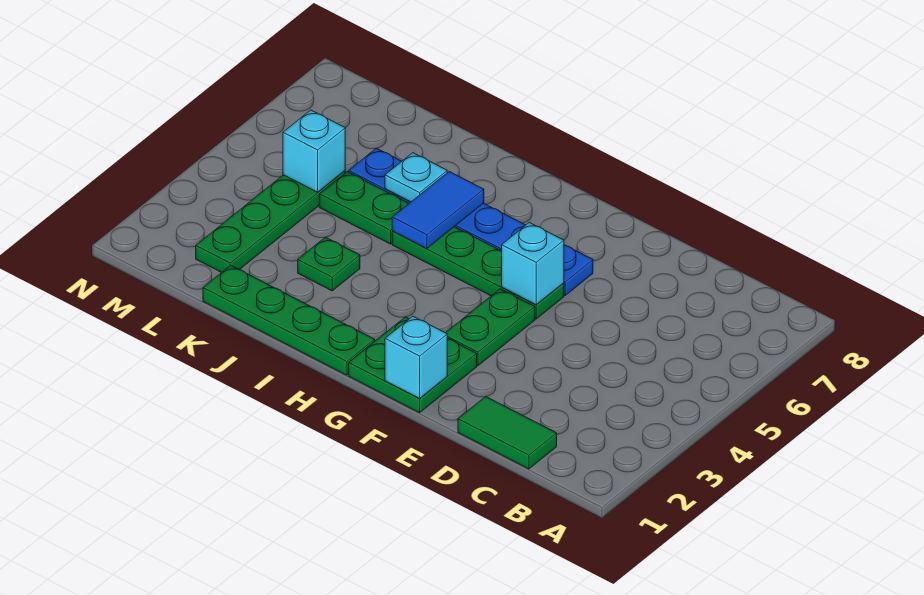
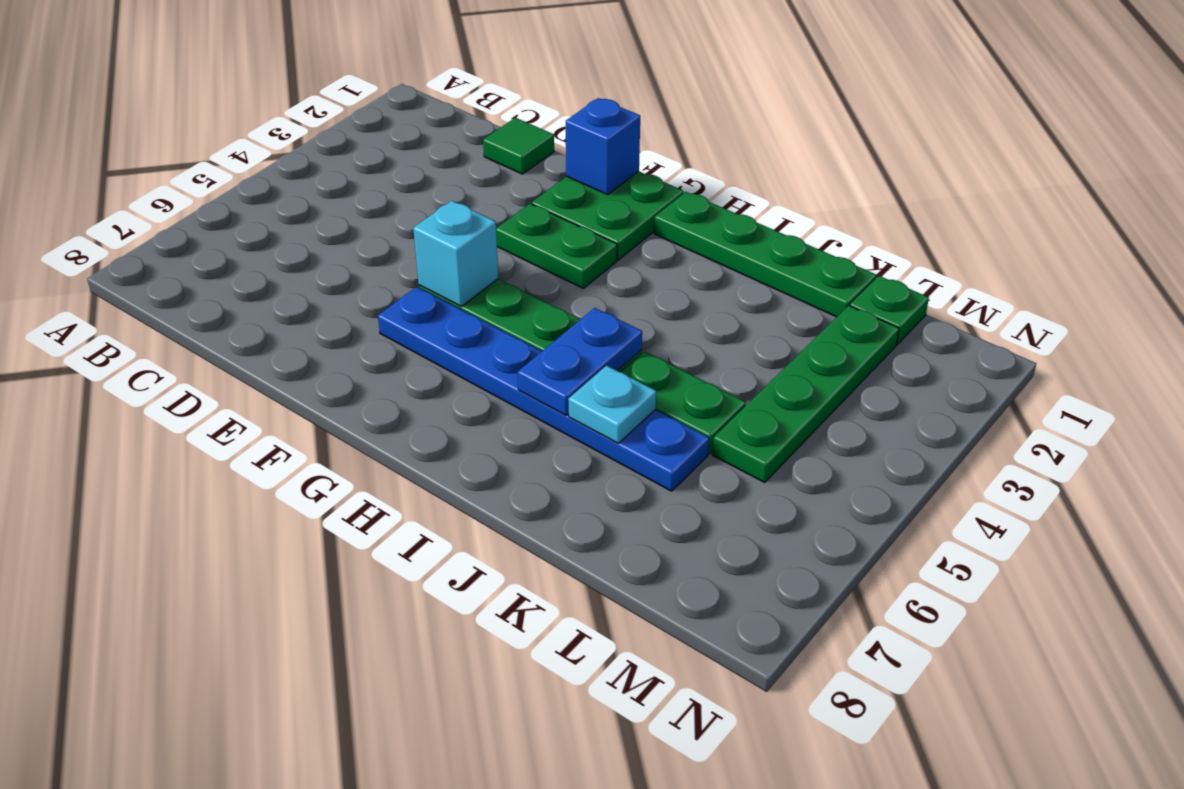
green tile C1:D1 level 1 -> green tile D1 level 1
cyan brick F1 level 2 -> blue brick F1 level 2
green plate F3:F4 level 1 -> green plate F3:G3 level 1
blue tile I5:I6 level 2 -> blue plate I5:I6 level 2
green plate J3 level 1 -> green plate L1 level 1
cyan brick L5 level 2 -> none

